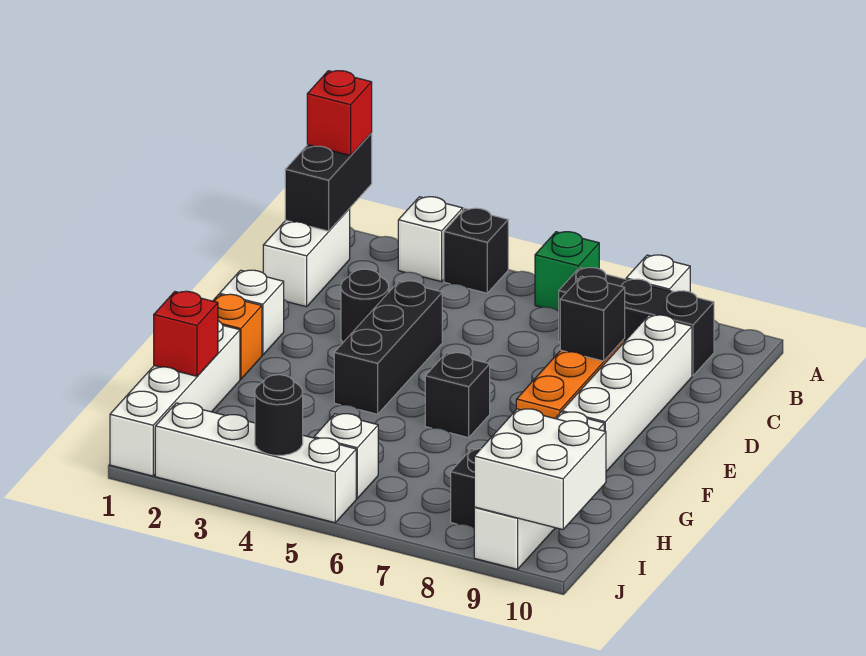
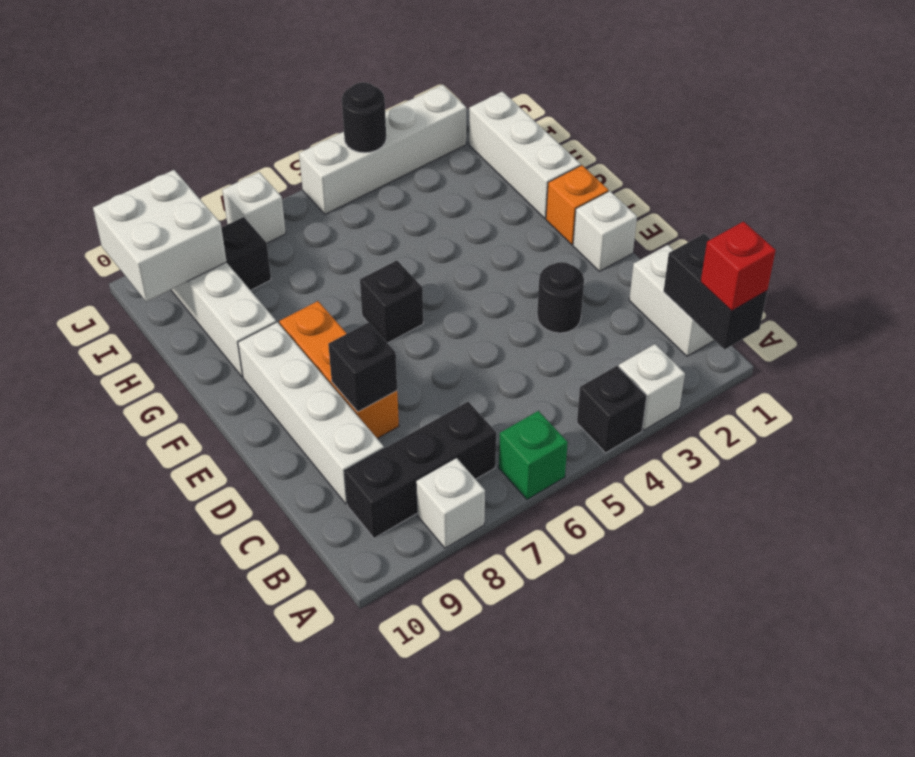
black brick D4:F4 level 1 -> none
white brick G1:J1 level 1 -> white brick G1:I1 level 1
red brick H1 level 2 -> none
white brick I5 level 1 -> white brick J7 level 1

